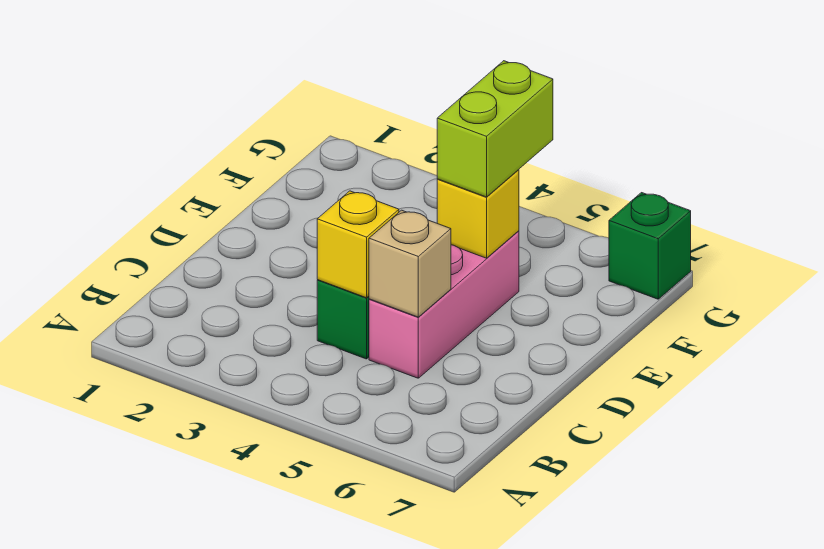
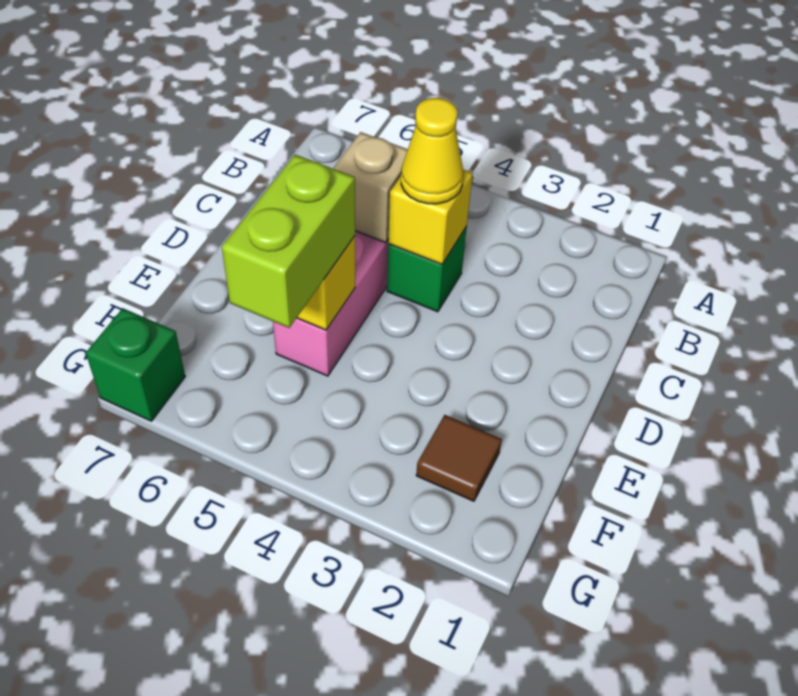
none -> yellow cone C4 level 3
none -> brown tile F2 level 1

